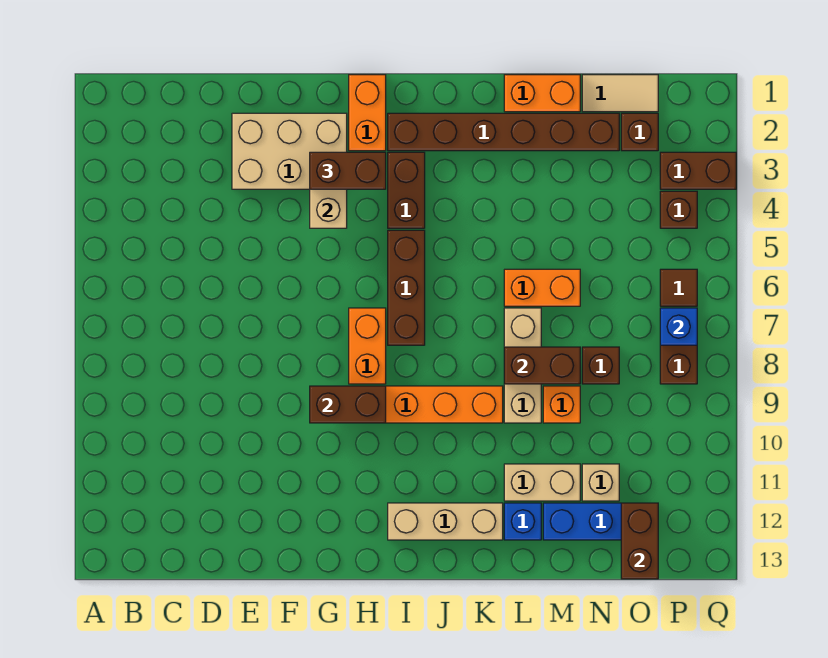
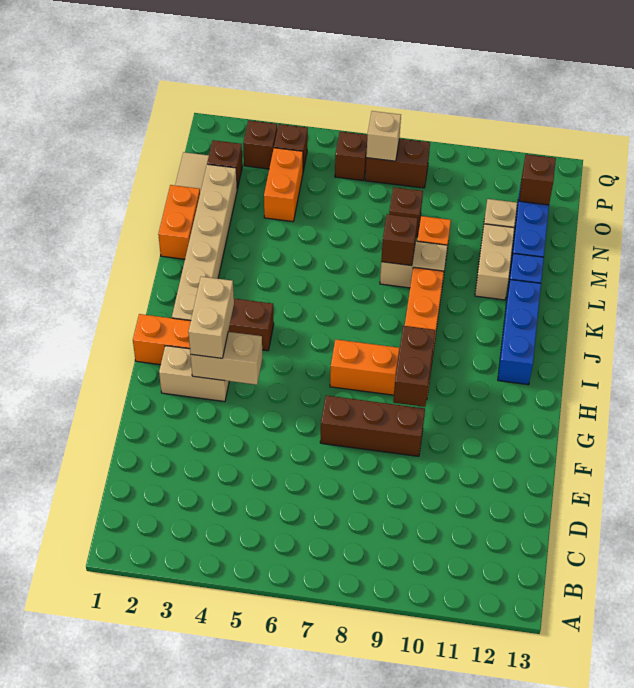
tan brick E2:G3 level 1 -> tan brick G2:G3 level 1
brown brick G3:H3 level 3 -> tan brick G3:H3 level 3
brown brick I2:N2 level 1 -> tan brick I2:N2 level 1
brown brick I5:I7 level 1 -> brown brick F7:F9 level 1
tan brick I12:K12 level 1 -> blue brick I12:K12 level 1
orange brick L6:M6 level 1 -> orange brick N4:O4 level 1
tan brick L7:L9 level 1 -> tan brick L8:L9 level 1
brown brick L8:M8 level 2 -> brown brick L8 level 2
brown brick O12:O13 level 2 -> brown brick O12 level 2
brown brick P3:Q3 level 1 -> brown brick P3 level 1
brown tile P6 level 1 -> brown brick P6 level 1
blue brick P7 level 2 -> tan brick P7 level 2

